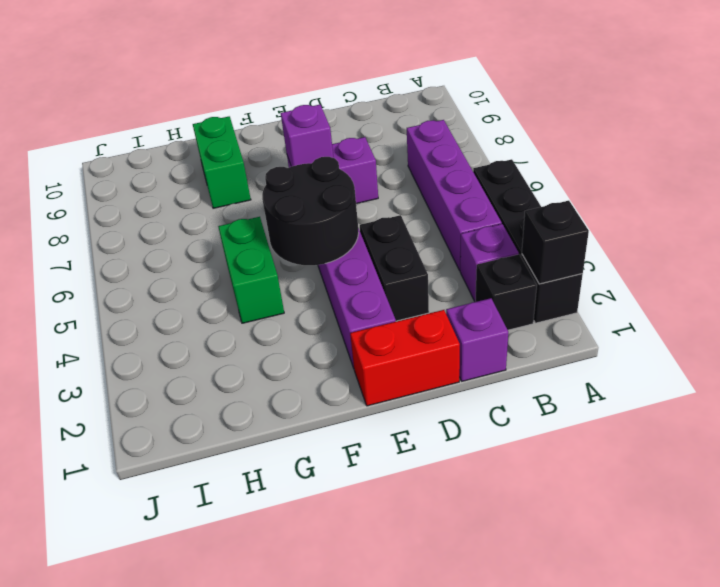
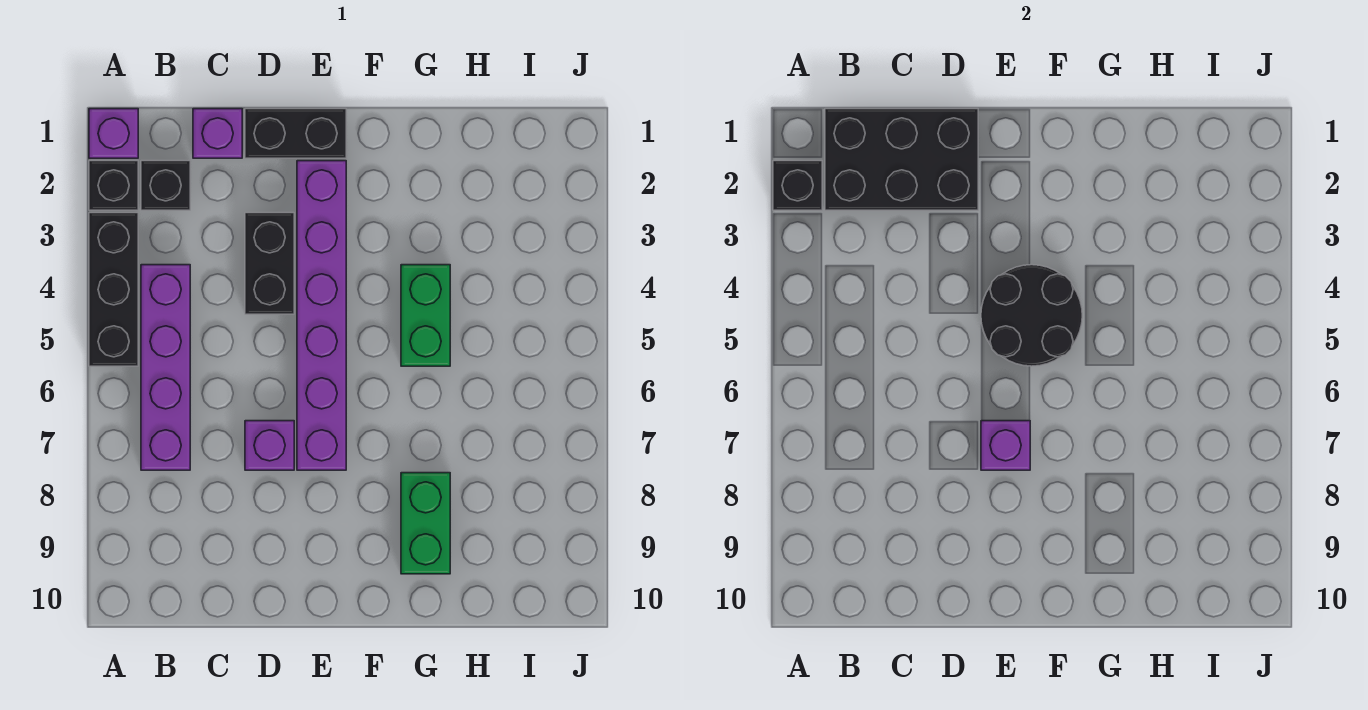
none -> black brick B1:D2 level 2
purple brick B3 level 1 -> purple brick A1 level 1
red brick D1:E1 level 1 -> black brick D1:E1 level 1

